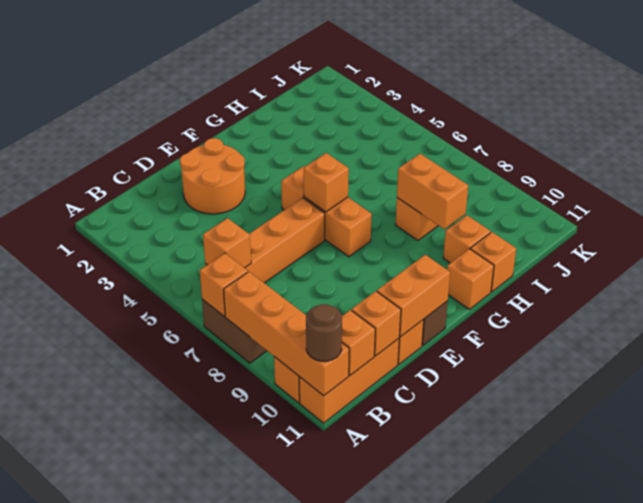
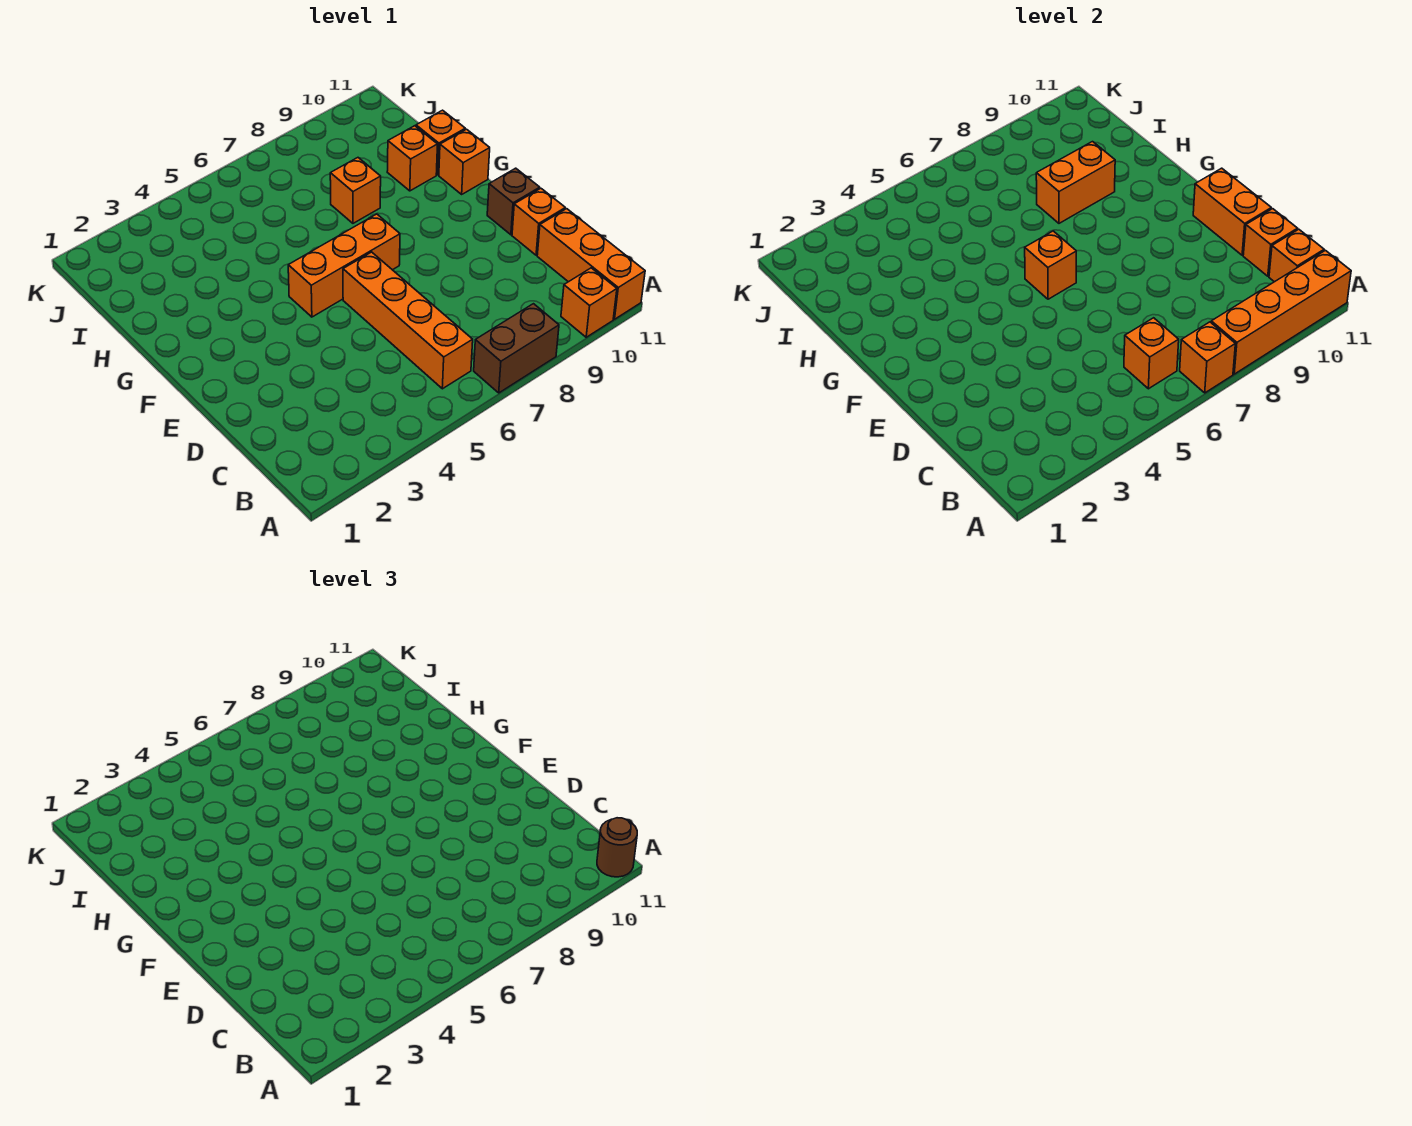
orange round brick D2:E3 level 1 -> none

